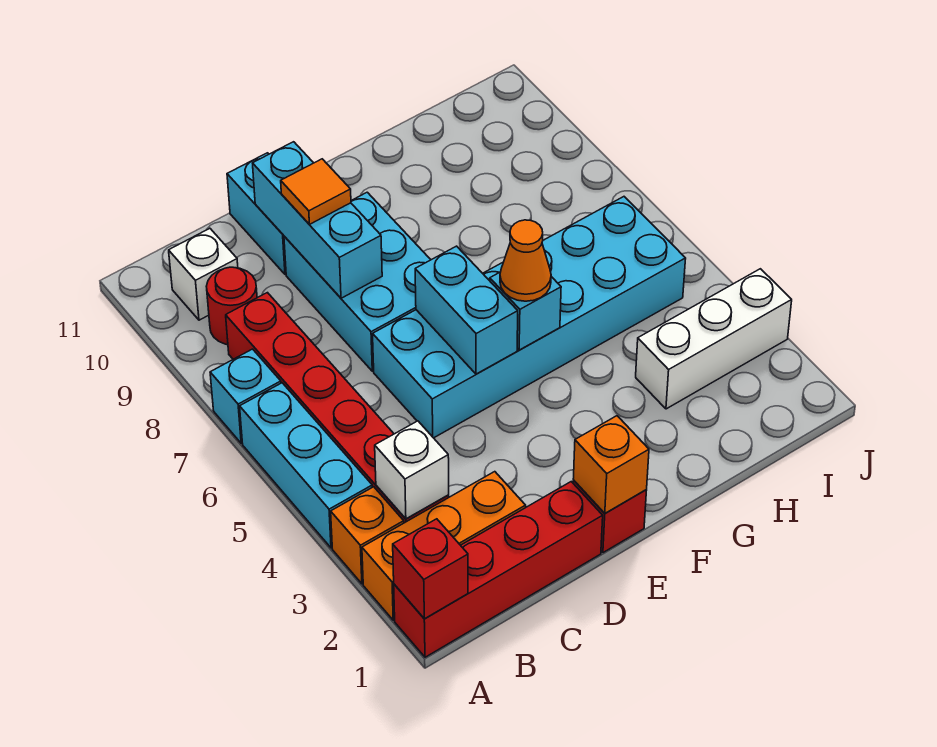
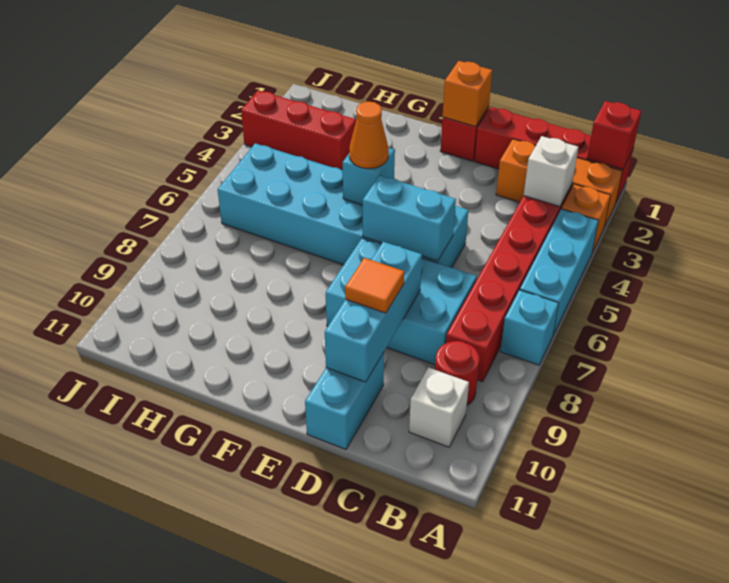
cyan brick D7:E9 level 1 -> cyan brick C7:E8 level 1
cyan brick E5:E6 level 2 -> cyan brick D6:E6 level 2
white brick H3:J3 level 1 -> red brick H3:J3 level 1

